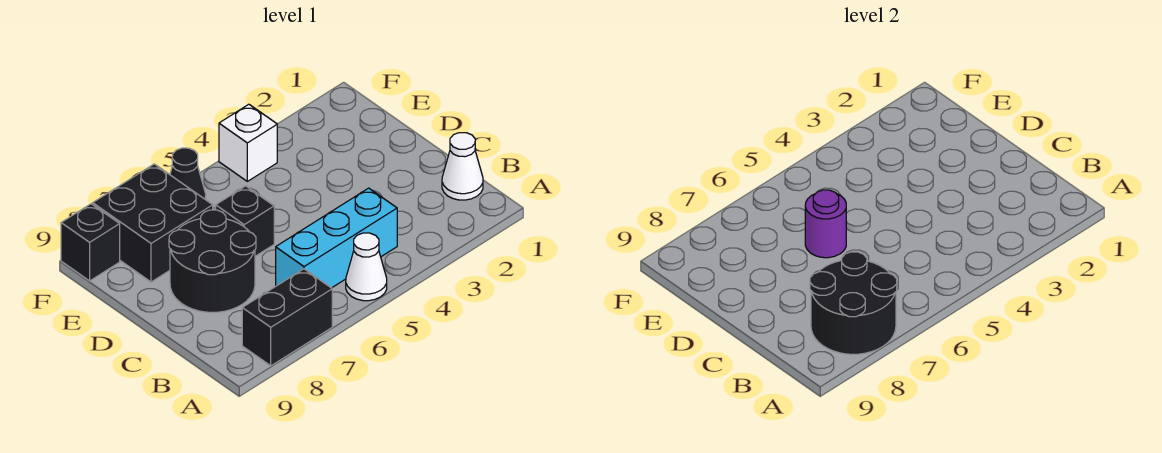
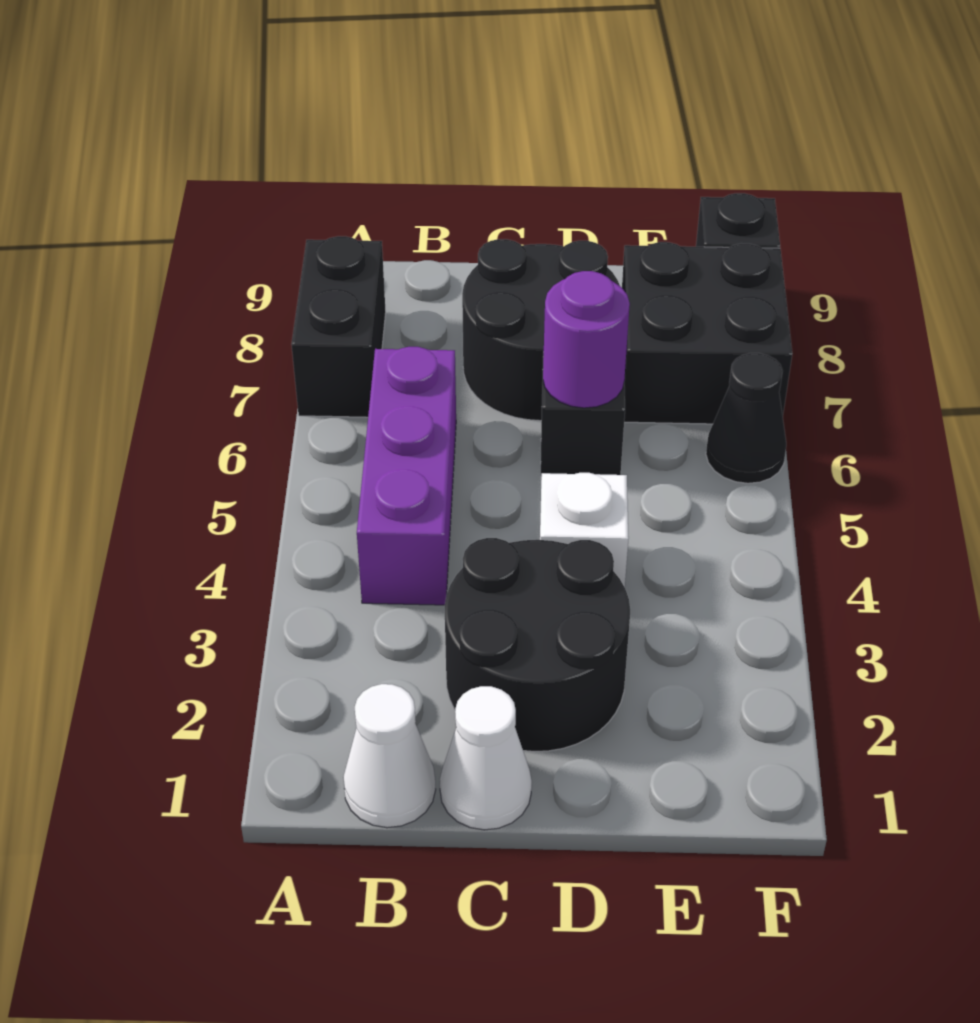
white cone A5 level 1 -> white cone C1 level 1
black round brick A7:B8 level 2 -> black round brick C2:D3 level 1
cyan brick B4:B6 level 1 -> purple brick B4:B6 level 1
white brick F4 level 1 -> white brick D4 level 1

